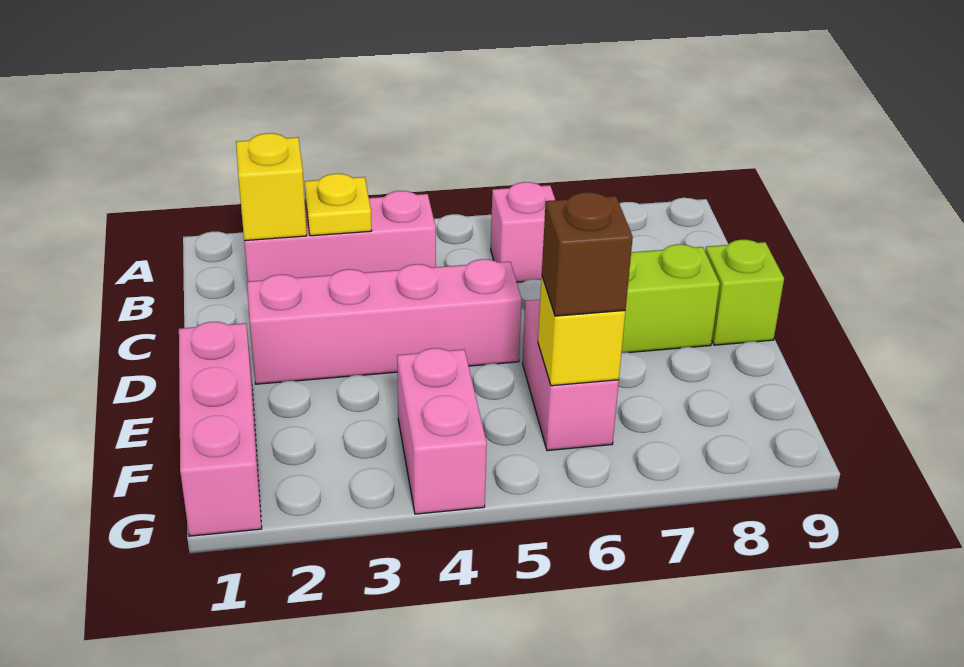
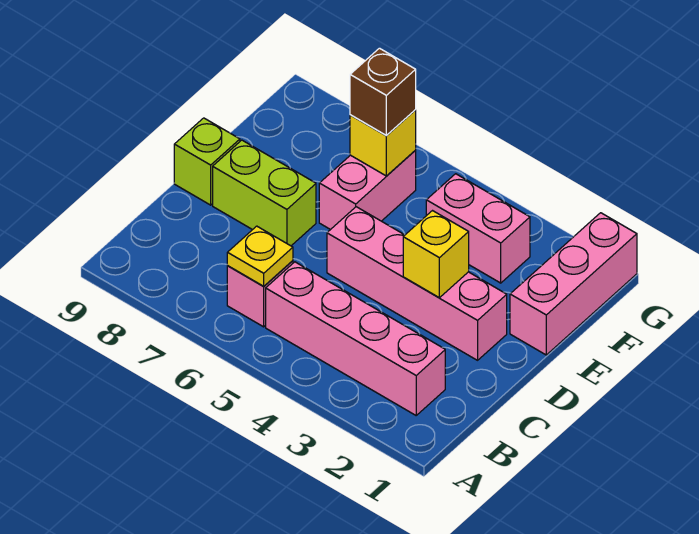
pink brick B2:B4 level 1 -> pink brick B2:B5 level 1
yellow brick B2 level 2 -> yellow brick D3 level 2
yellow plate B3 level 2 -> yellow plate B6 level 2
pink brick F4:G4 level 1 -> pink brick F3:F4 level 1

